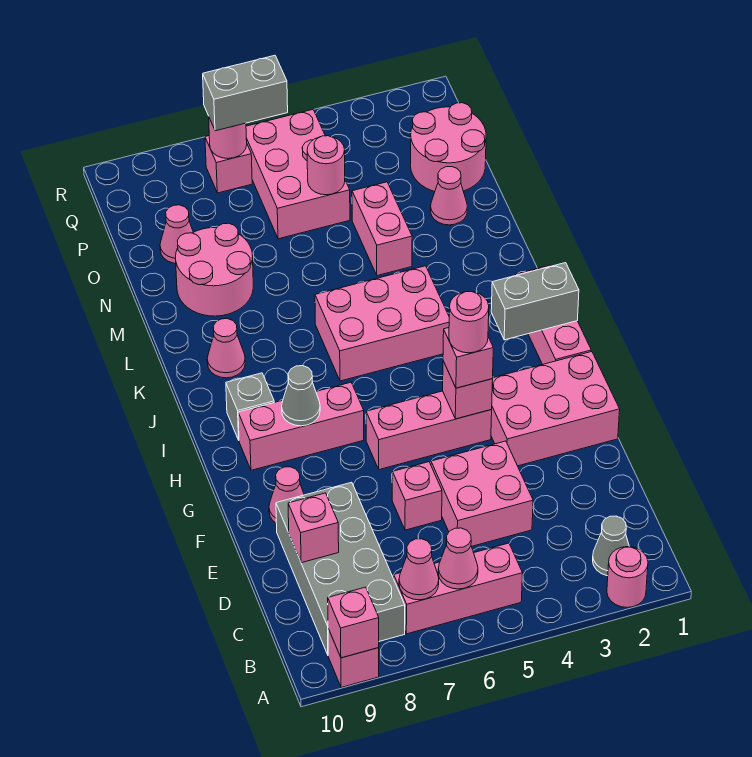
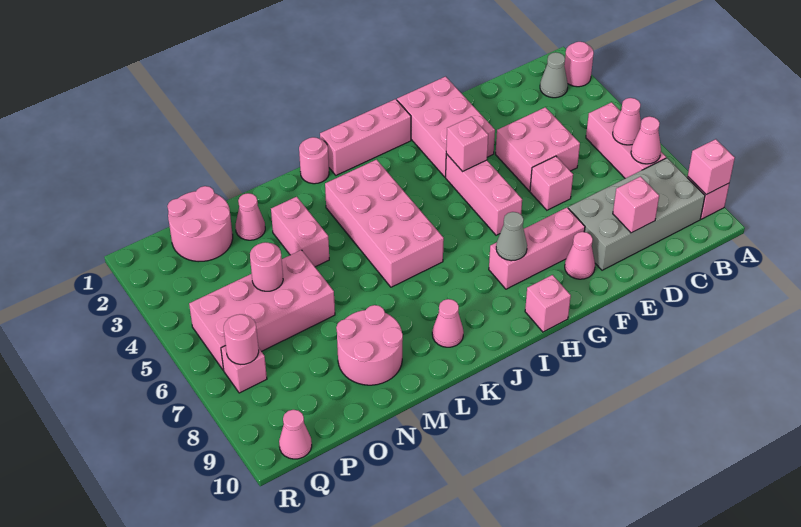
pink brick G4 level 3 -> pink brick H10 level 1
pink round brick G4 level 4 -> pink round brick K1 level 1
pink brick H7:H9 level 1 -> pink brick F8:H8 level 1
grey brick I1:I2 level 2 -> none
grey brick I9 level 1 -> none
pink brick J4:K6 level 1 -> pink brick J3:K6 level 1
pink brick M4:N4 level 1 -> pink brick M3:M4 level 1
pink brick O5:Q6 level 1 -> pink brick N5:Q6 level 1
pink cone O9 level 1 -> pink cone Q10 level 1
grey brick Q6:Q7 level 3 -> none

